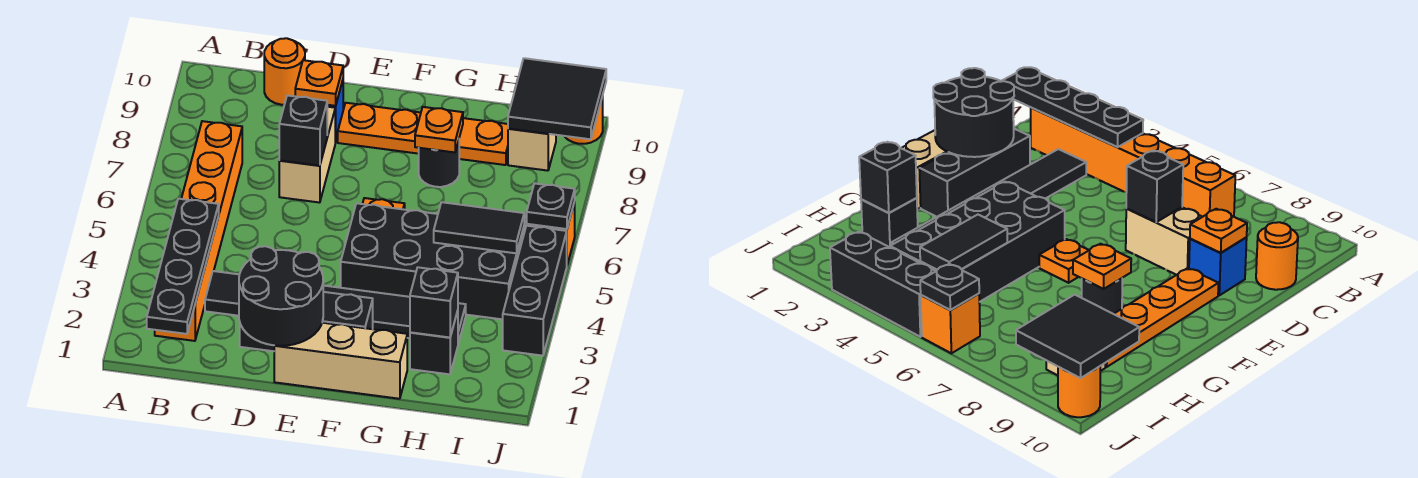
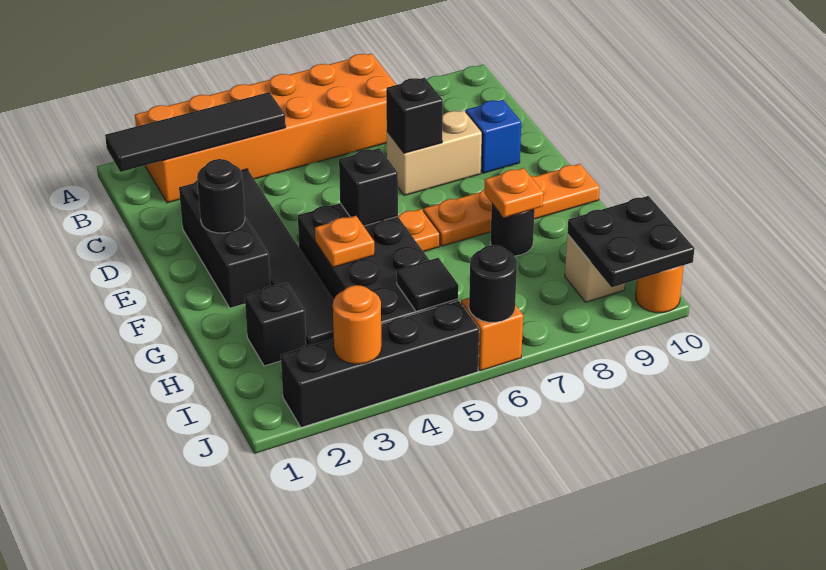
black plate B1:B4 level 2 -> black tile B1:B4 level 2
orange brick B2:B7 level 1 -> orange brick A2:B7 level 1
orange round brick C10 level 1 -> orange round brick J3 level 2
black round brick D1:E2 level 2 -> black round brick E2 level 2
orange plate D9 level 2 -> orange plate G4 level 2
tan brick E1:G1 level 1 -> none
orange plate E9:H9 level 1 -> orange plate F7:F10 level 1
black brick H2 level 2 -> black brick F5 level 2
black tile H5:I5 level 2 -> black tile I5 level 2
black tile I9:J10 level 2 -> black plate I9:J10 level 2
black brick J3:J5 level 1 -> black brick J2:J5 level 1
black plate J6 level 2 -> black round brick J6 level 2

